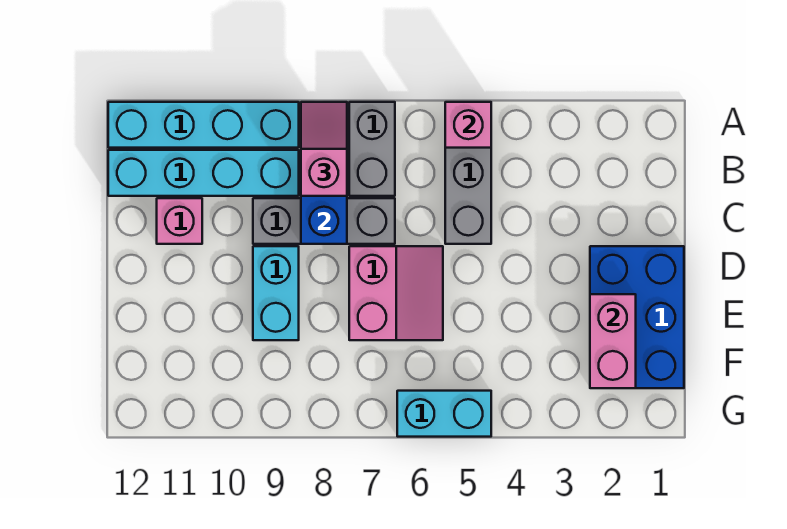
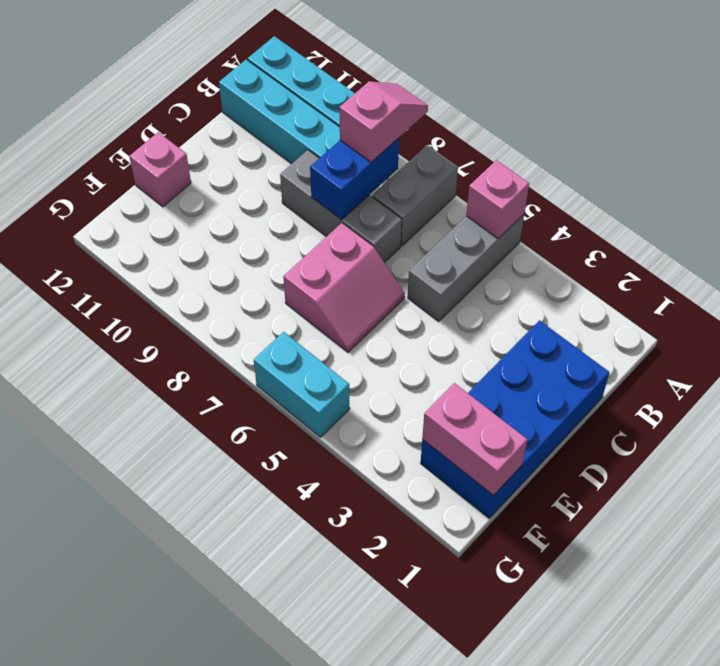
pink brick C11 level 1 -> pink brick E12 level 1
blue brick D1:F2 level 1 -> blue brick C1:F2 level 1
cyan brick D9:E9 level 1 -> none
pink brick E2:F2 level 2 -> pink brick F1:F2 level 2

